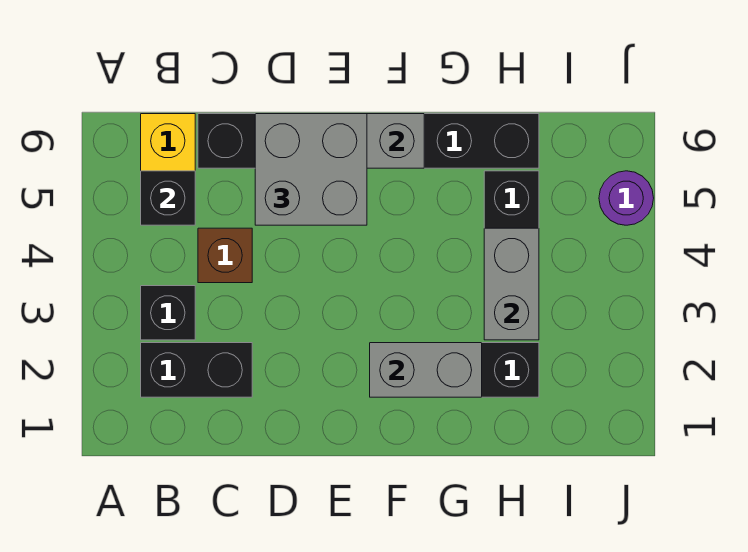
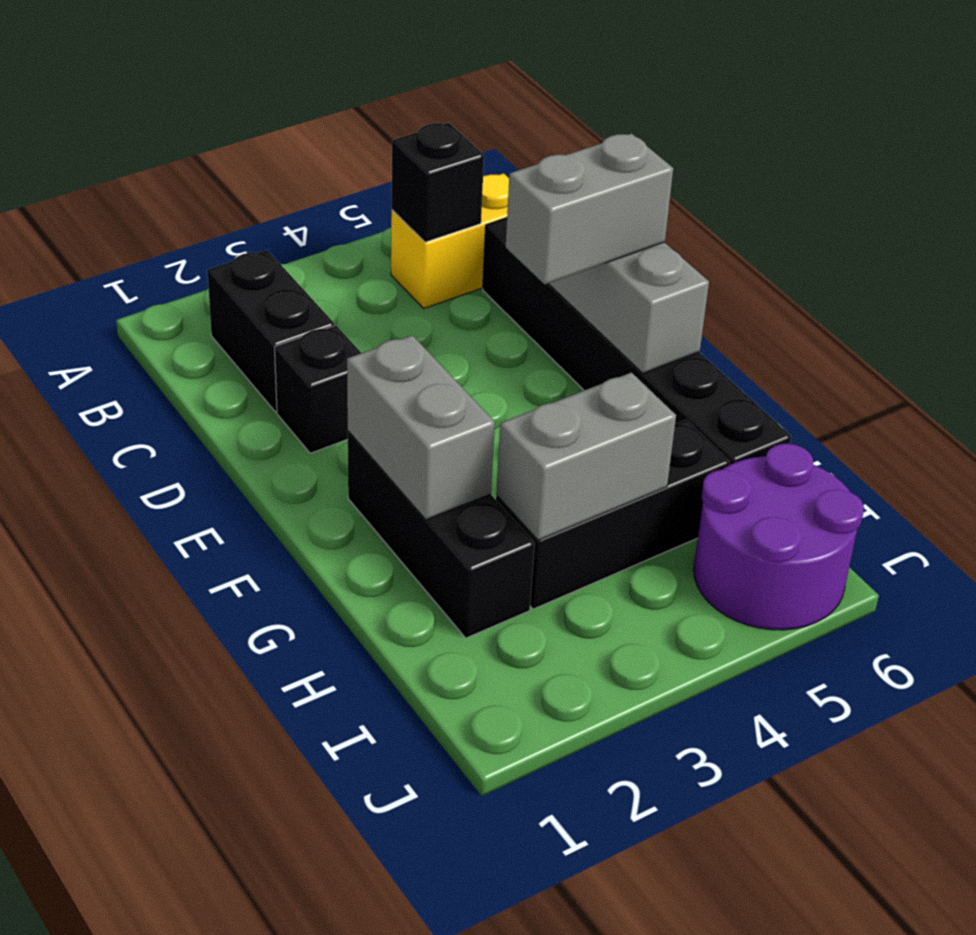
black brick B3 level 1 -> black brick D2 level 1
brown brick C4 level 1 -> none
grey brick D5:E6 level 3 -> grey brick E5:E6 level 3
purple round brick J5 level 1 -> purple round brick I5:J6 level 1

